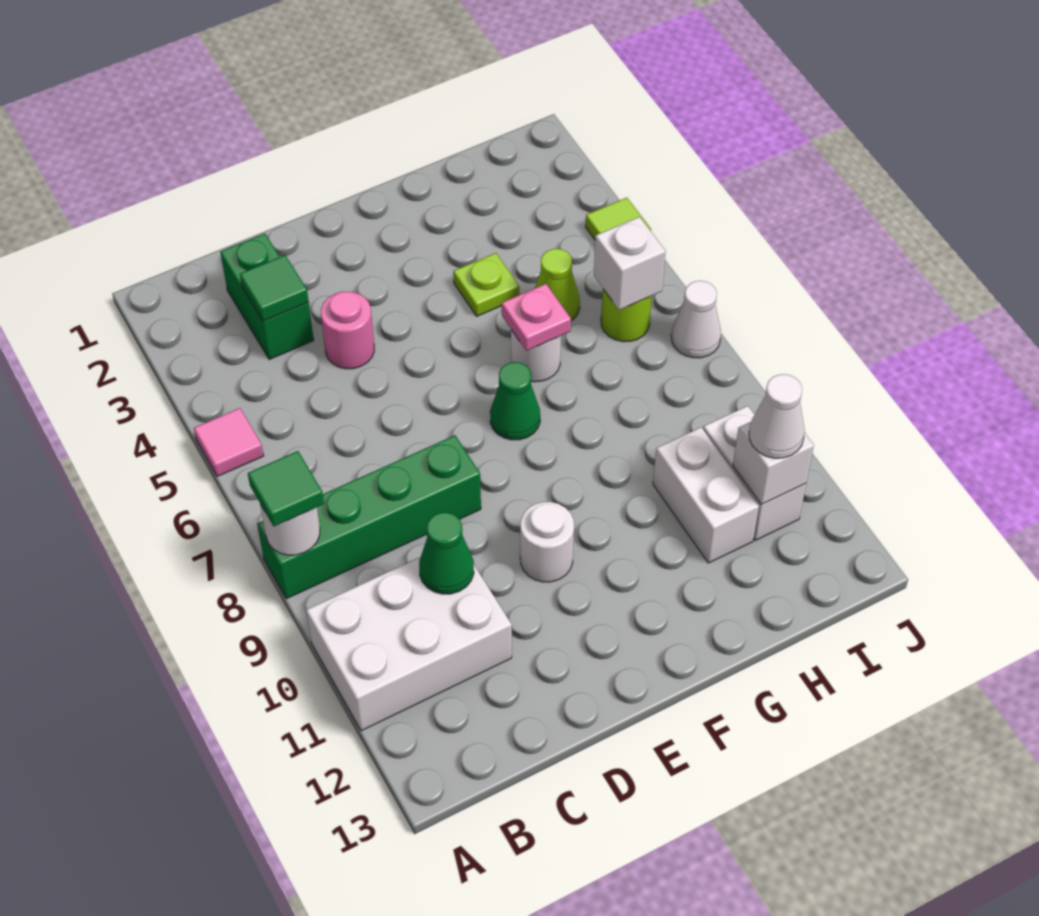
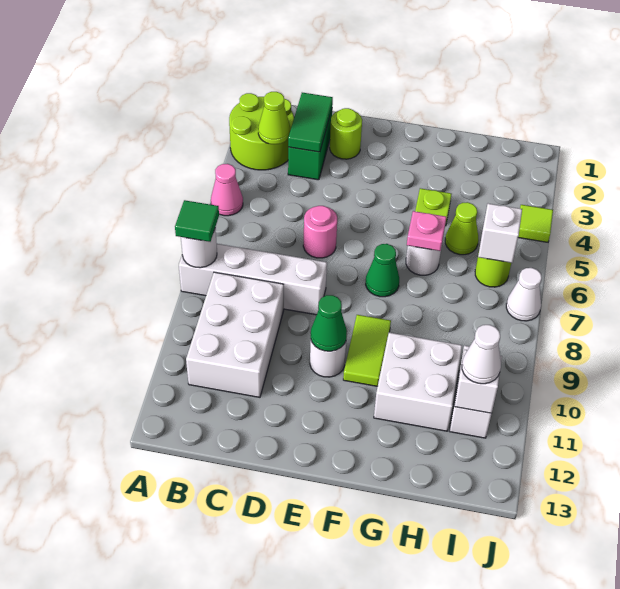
none -> lime round brick A2:B3 level 1
pink tile A5 level 1 -> pink cone A5 level 1
green brick A8:D8 level 1 -> white brick A8:D8 level 1
white brick A10:C11 level 1 -> white brick B9:C11 level 1
none -> lime cone B3 level 2
green tile C3 level 2 -> green tile C2:C3 level 2
green cone C10 level 2 -> green cone E10 level 2
none -> lime round brick D2 level 1
pink round brick D4 level 1 -> pink round brick D6 level 1
none -> lime tile F9:F10 level 1
white brick H10:H11 level 1 -> white brick G10:H11 level 1

